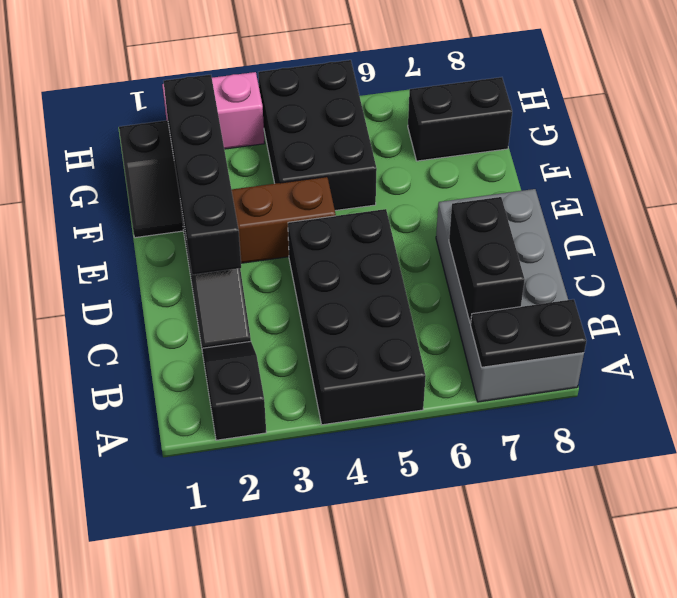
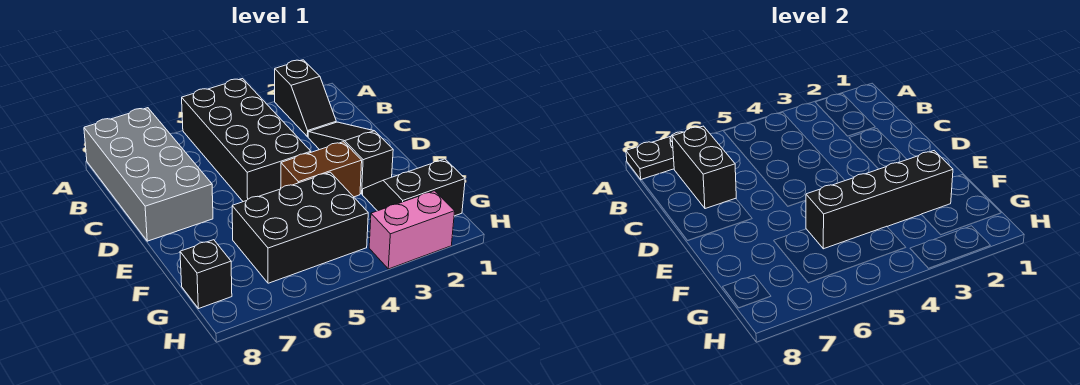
black brick D2:G2 level 2 -> black brick F2:F5 level 2
black brick F4:H5 level 1 -> black brick F4:G6 level 1
black brick G7:G8 level 1 -> black brick G8 level 1

